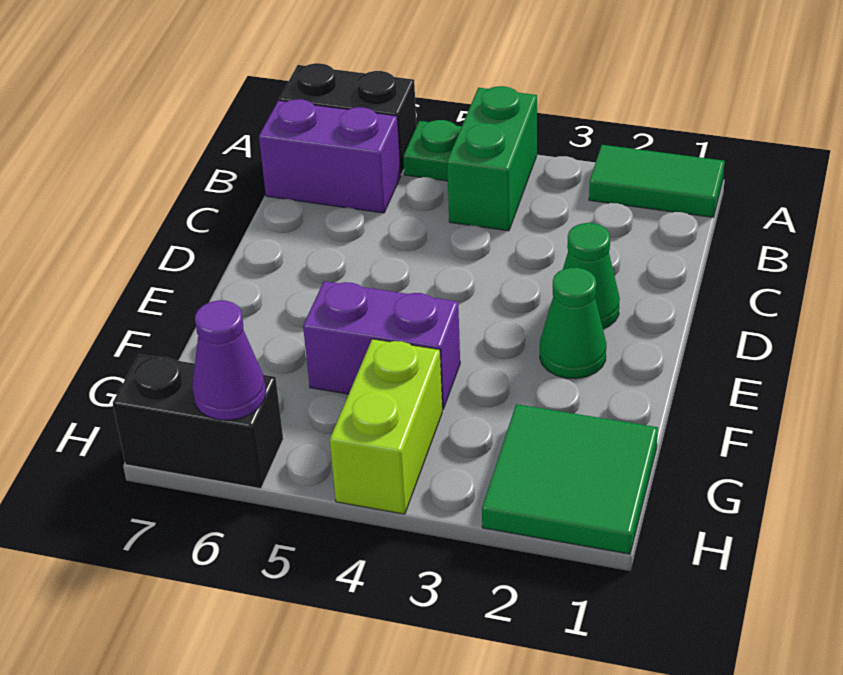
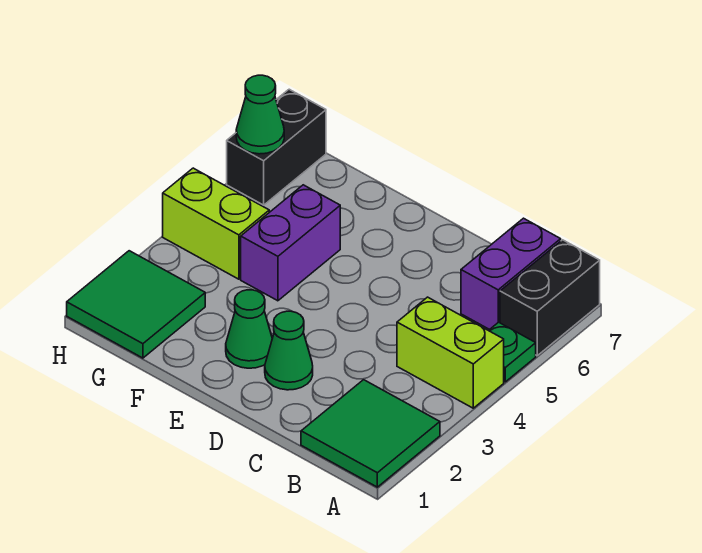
green tile A1:A2 level 1 -> green tile A1:B2 level 1
green brick A4:B4 level 1 -> lime brick A4:B4 level 1
purple cone H6 level 2 -> green cone H6 level 2

